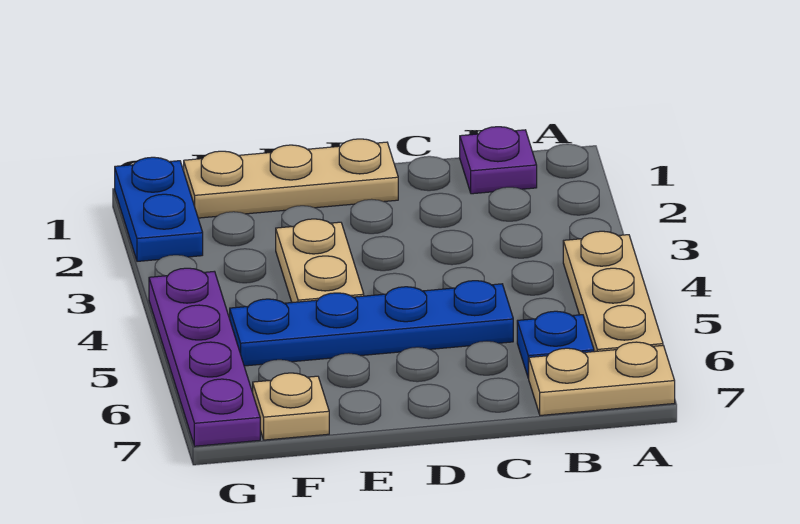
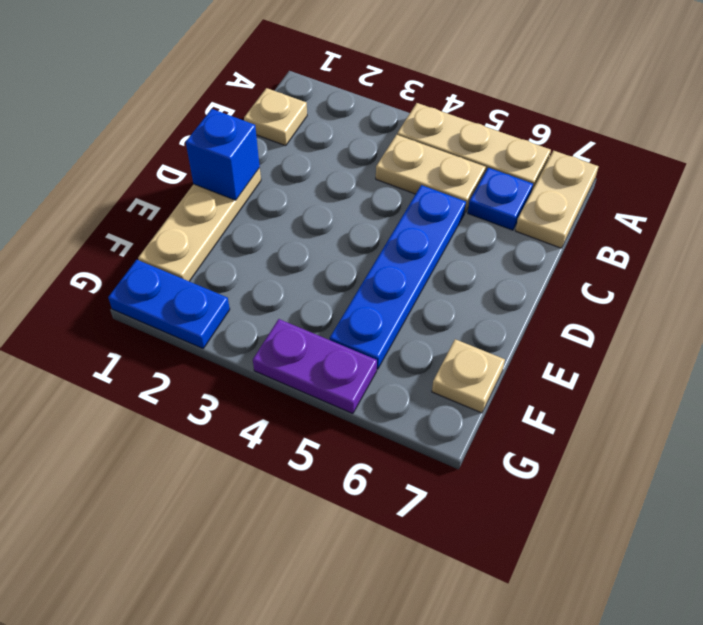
purple plate B1 level 1 -> tan plate B1 level 1
none -> blue brick D1 level 2
tan plate E3:E4 level 1 -> tan plate B4:B5 level 1
purple plate G4:G7 level 1 -> purple plate G4:G5 level 1

